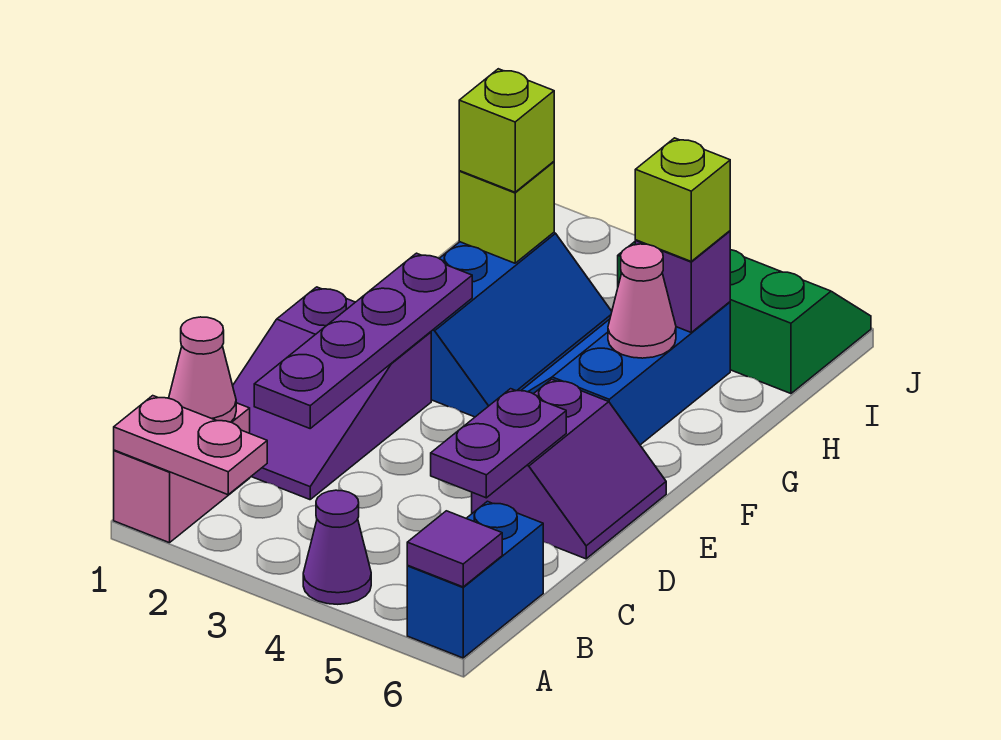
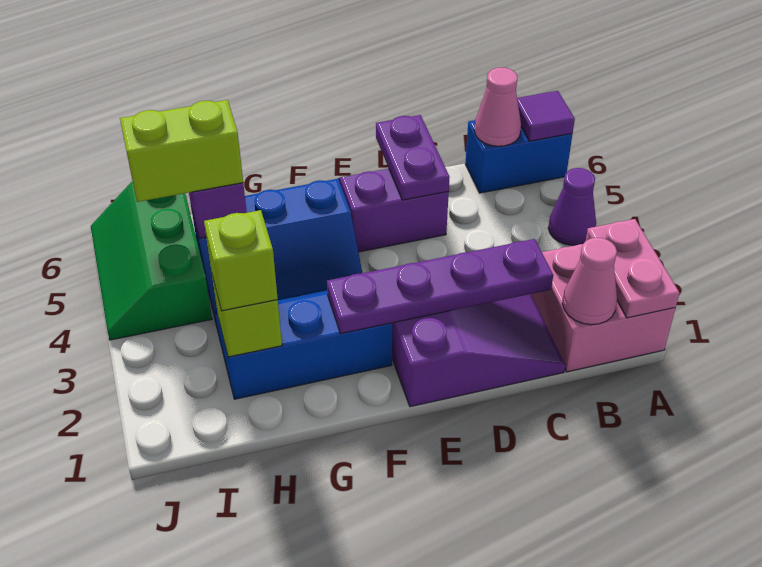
pink brick A1:B1 level 1 -> pink brick A1:B2 level 1
purple plate C5:D5 level 2 -> purple plate D5:D6 level 2
pink cone G5 level 2 -> pink cone B6 level 2
lime brick H5 level 3 -> lime brick H5:I5 level 3

